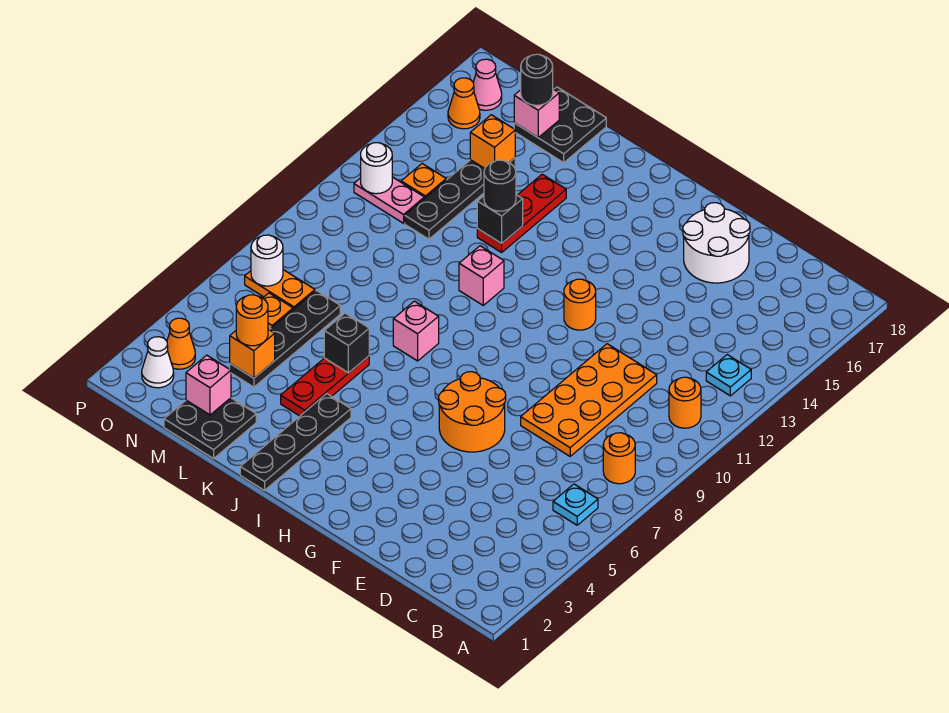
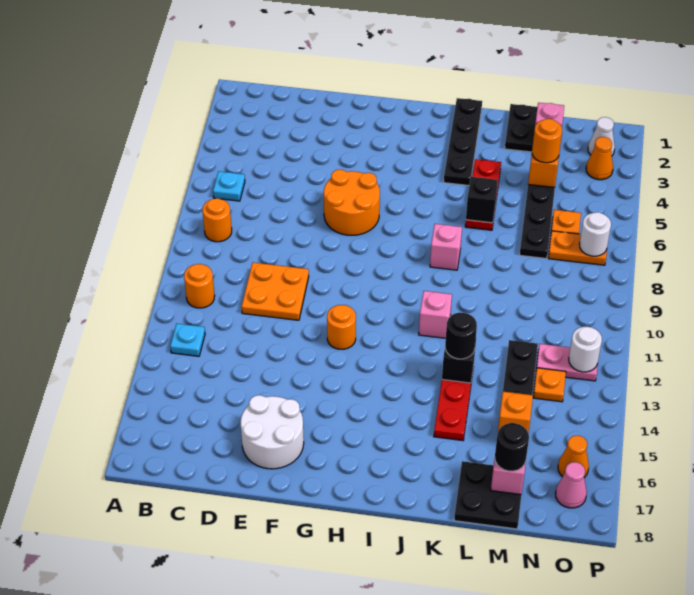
orange plate D8:E11 level 1 -> orange plate D10:E11 level 1

